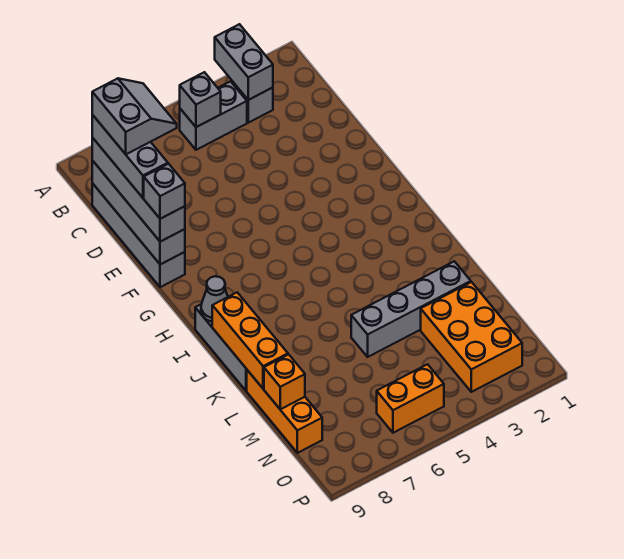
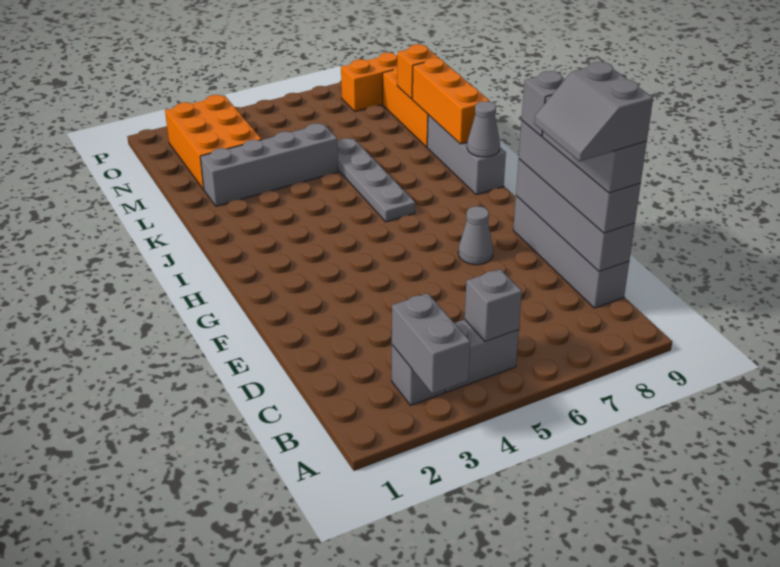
none -> grey cone F7 level 1
none -> grey plate I6:L6 level 1
orange brick O5:O6 level 1 -> orange brick O8:O9 level 1

